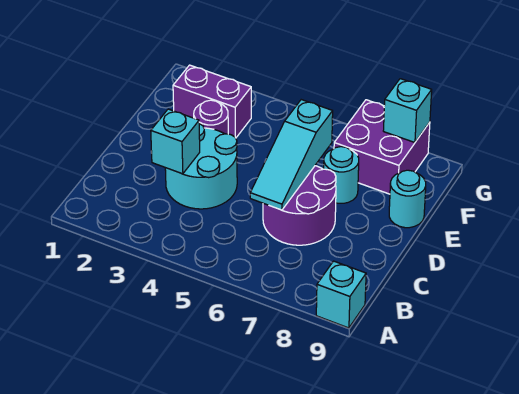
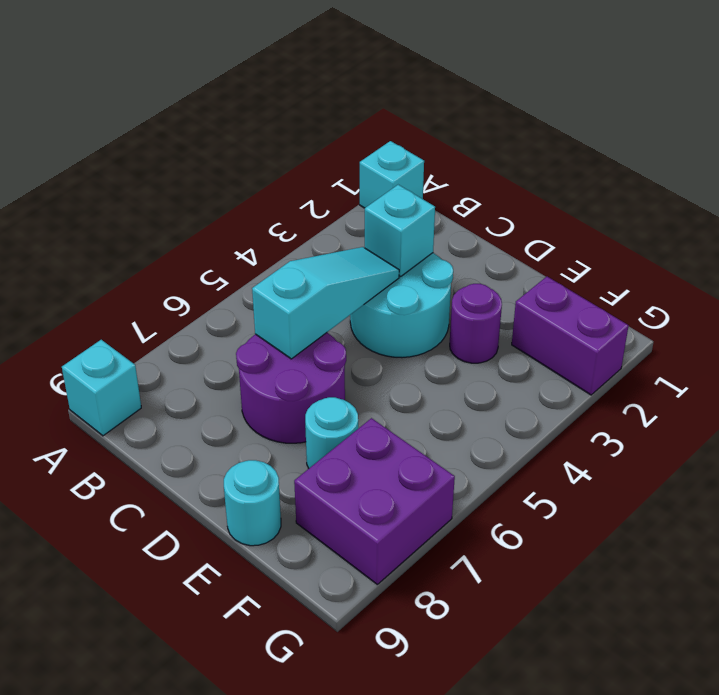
cyan slope C6:E6 level 2 top E -> cyan slope C4:C6 level 2 top 6
purple brick F2:F3 level 1 -> purple brick F2:G2 level 1
cyan brick G8 level 2 -> cyan brick A1 level 1

